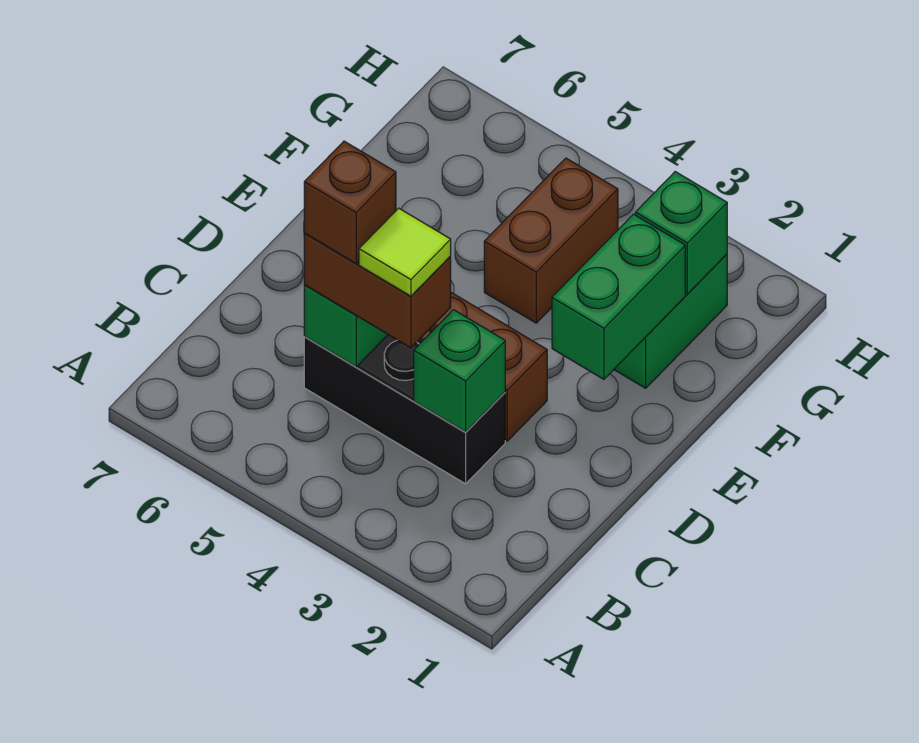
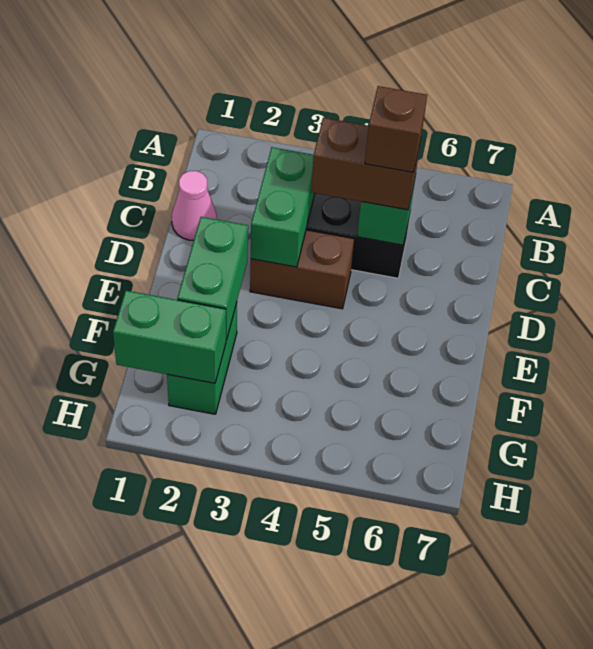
none -> pink cone C1 level 1
green brick C3 level 2 -> green brick C3:D3 level 2
lime tile C4 level 4 -> none
brown brick F4:G4 level 1 -> none
green brick G2 level 2 -> green brick G1:G2 level 2

